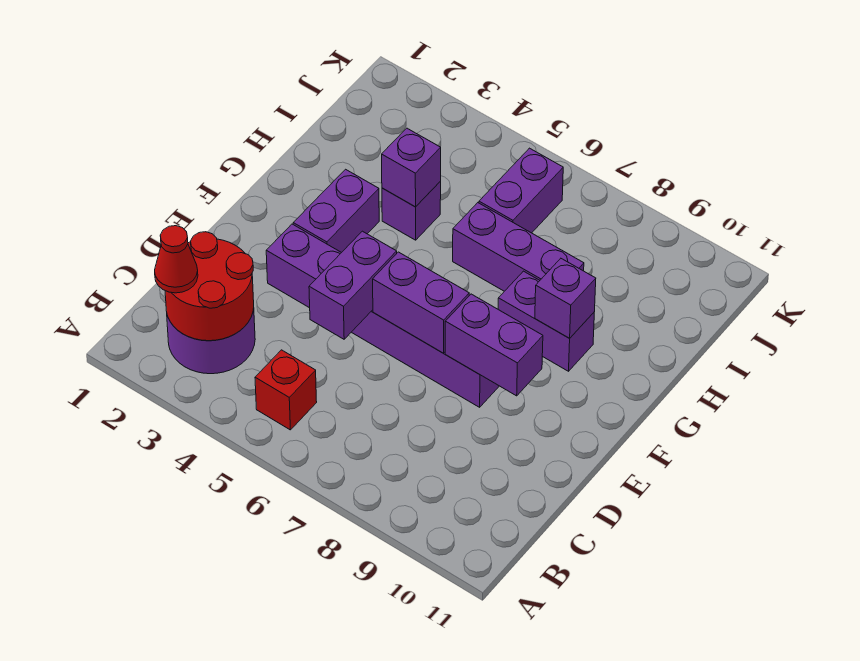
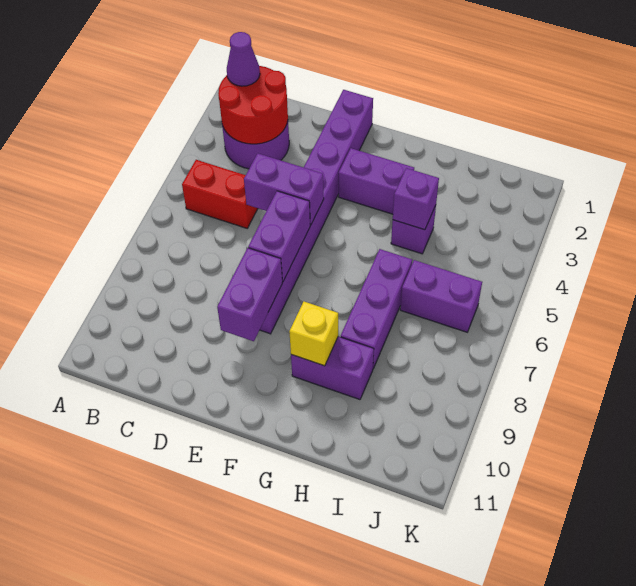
red cone B2 level 3 -> purple cone B2 level 3
red brick B5 level 1 -> red brick B5:C5 level 1
purple brick E3:E8 level 1 -> purple brick E1:E8 level 1
purple brick G8:G9 level 1 -> purple brick G9:H9 level 1
purple brick G9 level 2 -> yellow brick G9 level 2

